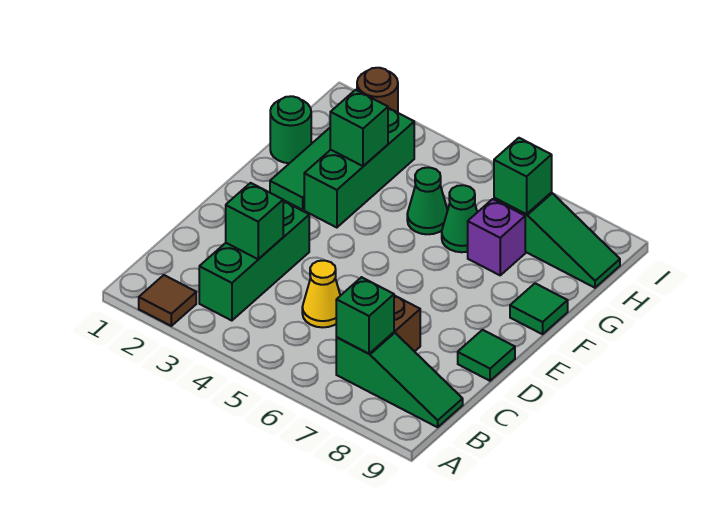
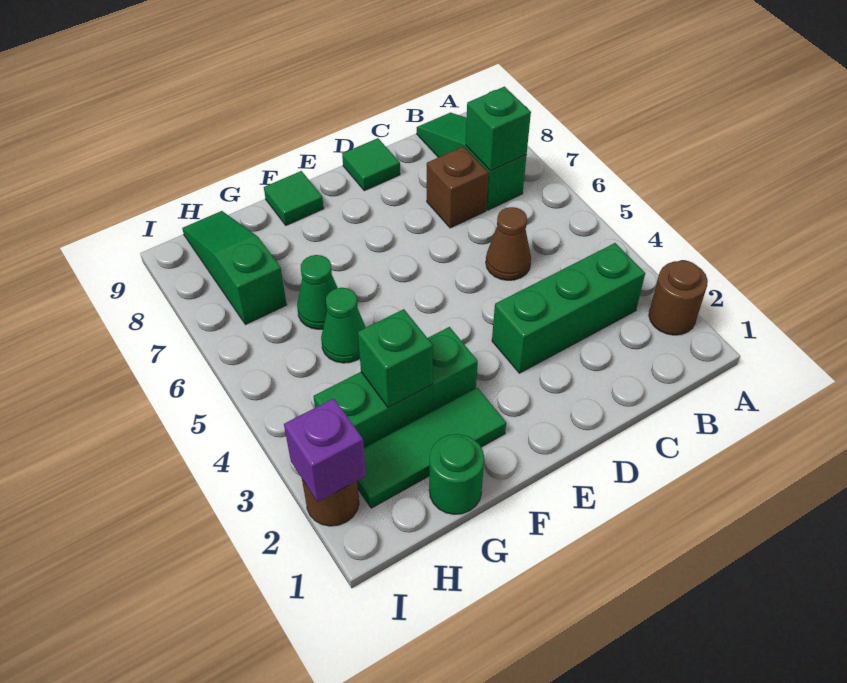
brown tile A2 level 1 -> brown round brick A2 level 1
green brick C3 level 2 -> none
yellow cone C5 level 1 -> brown cone C5 level 1
purple brick G7 level 1 -> purple brick I2 level 2
green brick H7 level 2 -> none

